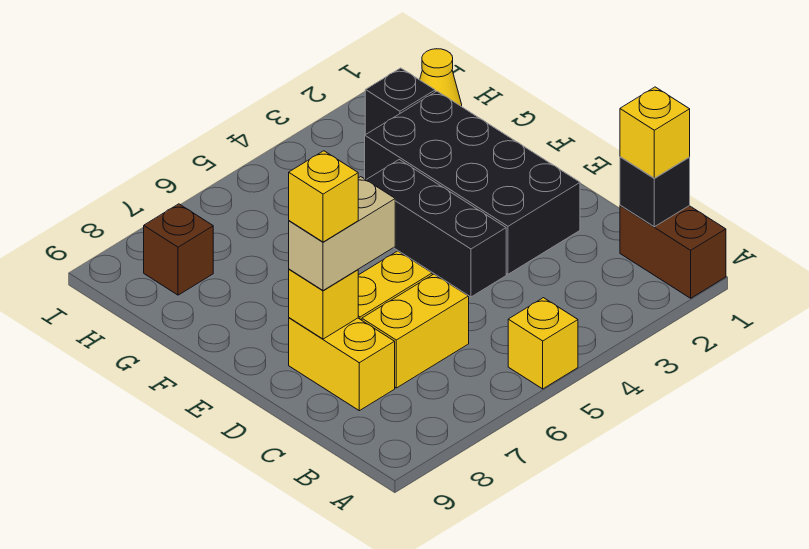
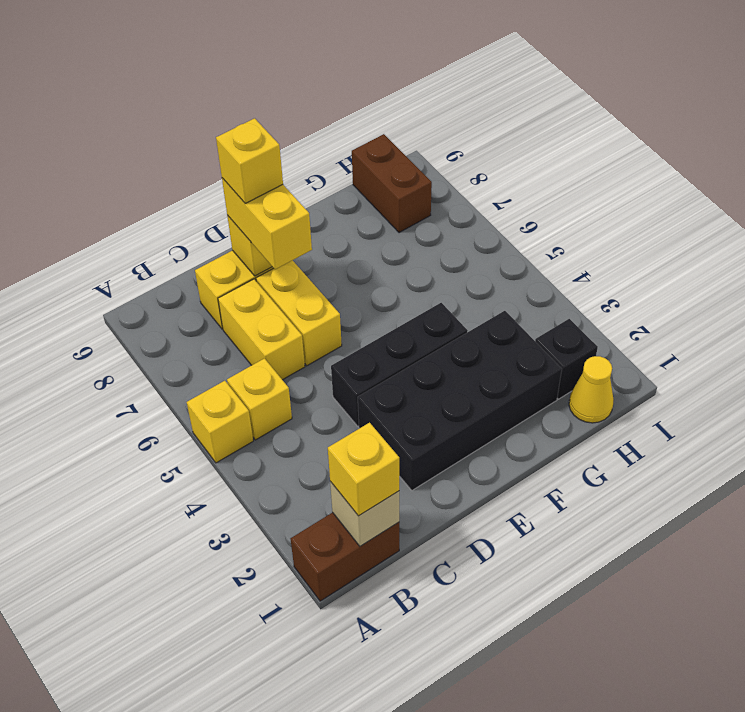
black brick B1 level 2 -> tan brick B1 level 2
none -> yellow brick B5 level 1
tan brick D7:D8 level 3 -> yellow brick D7:D8 level 3
brown brick H8 level 1 -> brown brick H8:H9 level 1

